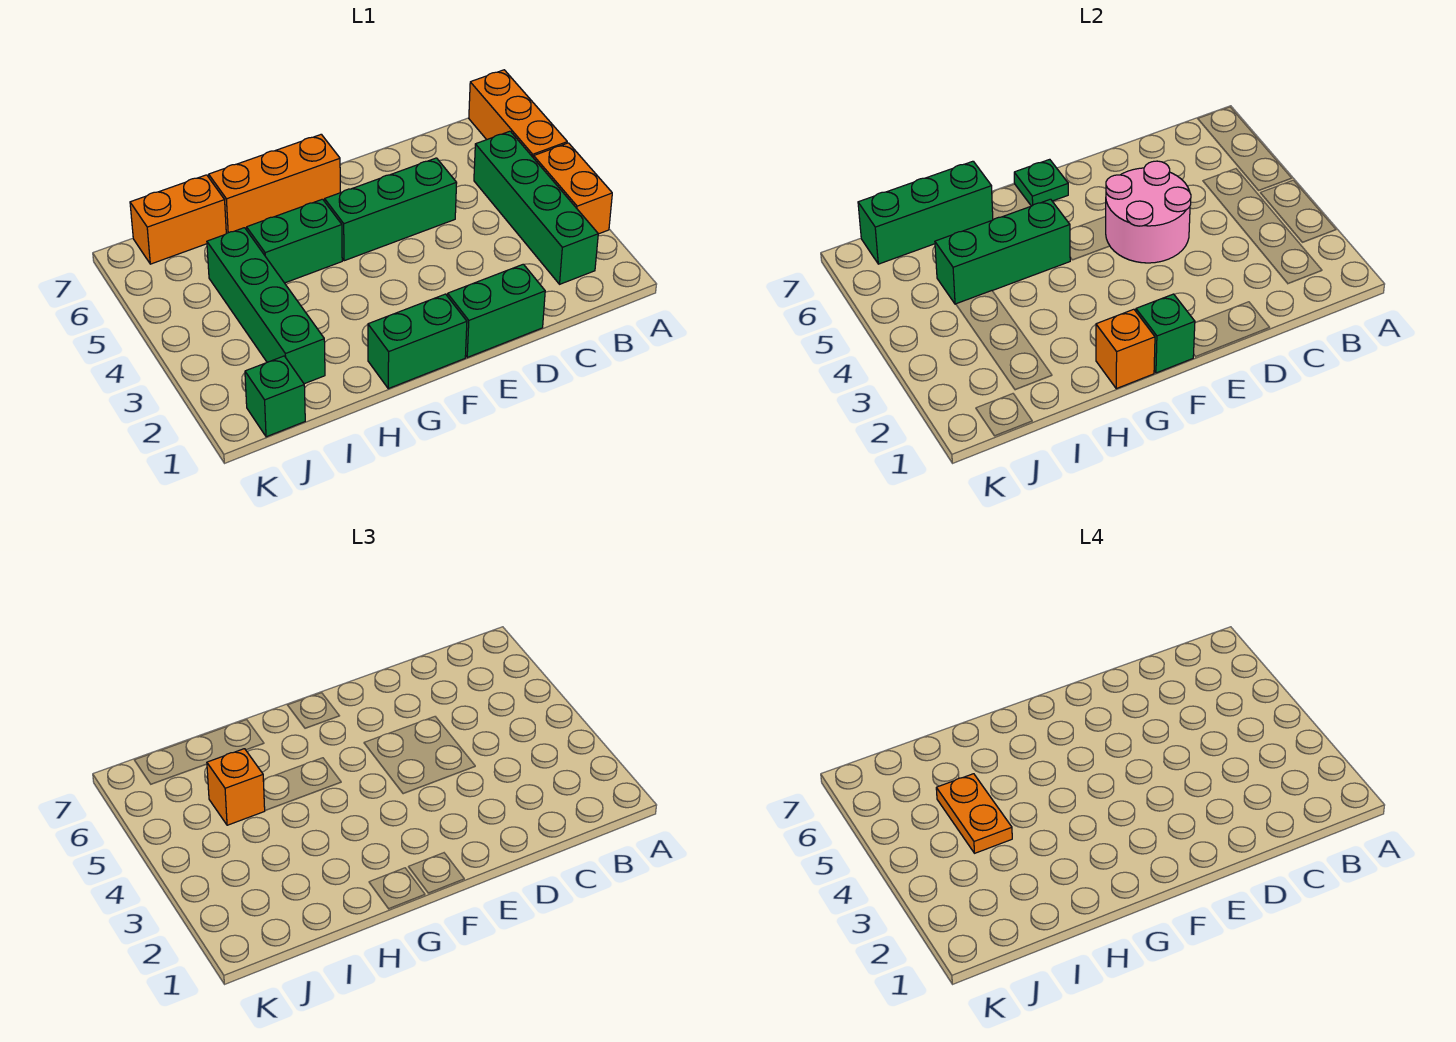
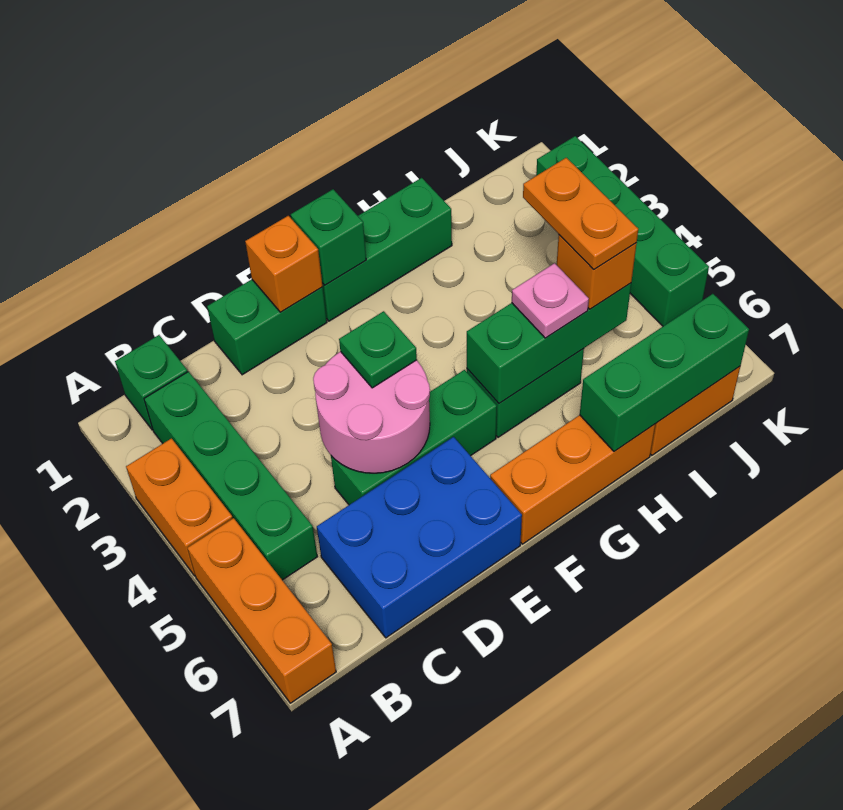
none -> blue brick C6:E7 level 1
green brick F1:G1 level 1 -> green brick F1:H1 level 1
green plate F7 level 2 -> green plate E4 level 3
orange brick G1 level 2 -> orange brick E1 level 2
none -> pink plate H5 level 3
green brick I2:I5 level 1 -> green brick K2:K5 level 1
green brick J1 level 1 -> green brick B1 level 1

